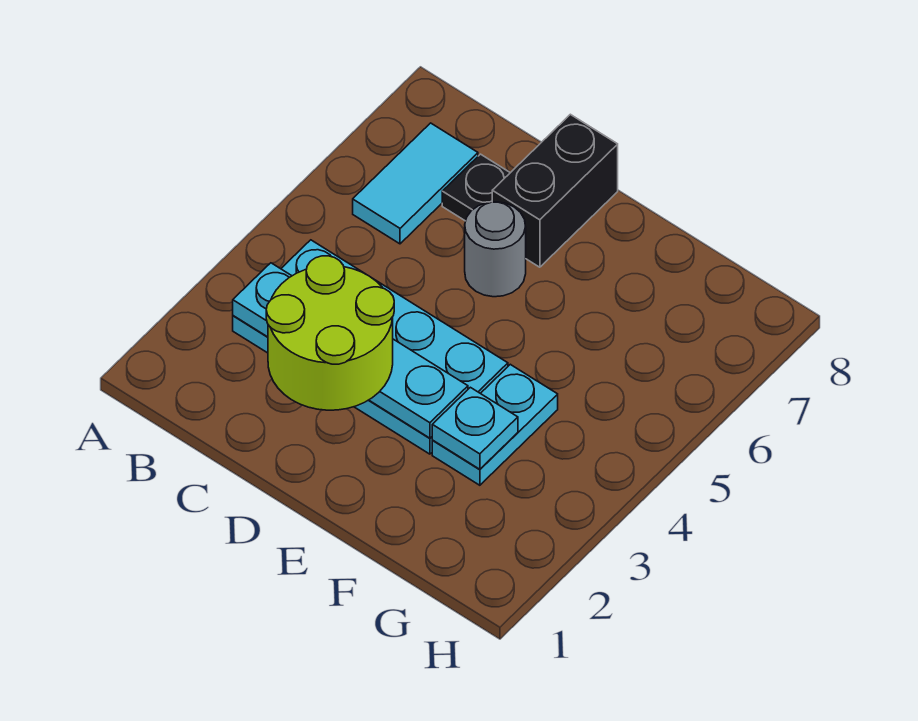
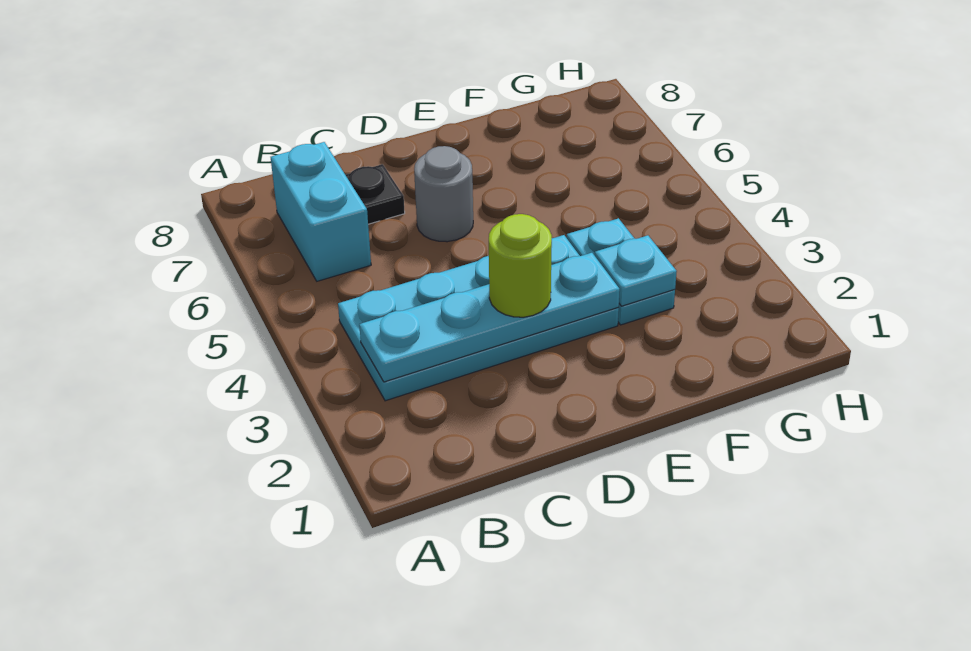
cyan tile B6:B7 level 1 -> cyan brick B6:B7 level 1
lime round brick C2:D3 level 3 -> lime round brick D3 level 3
black brick D7:D8 level 1 -> none

